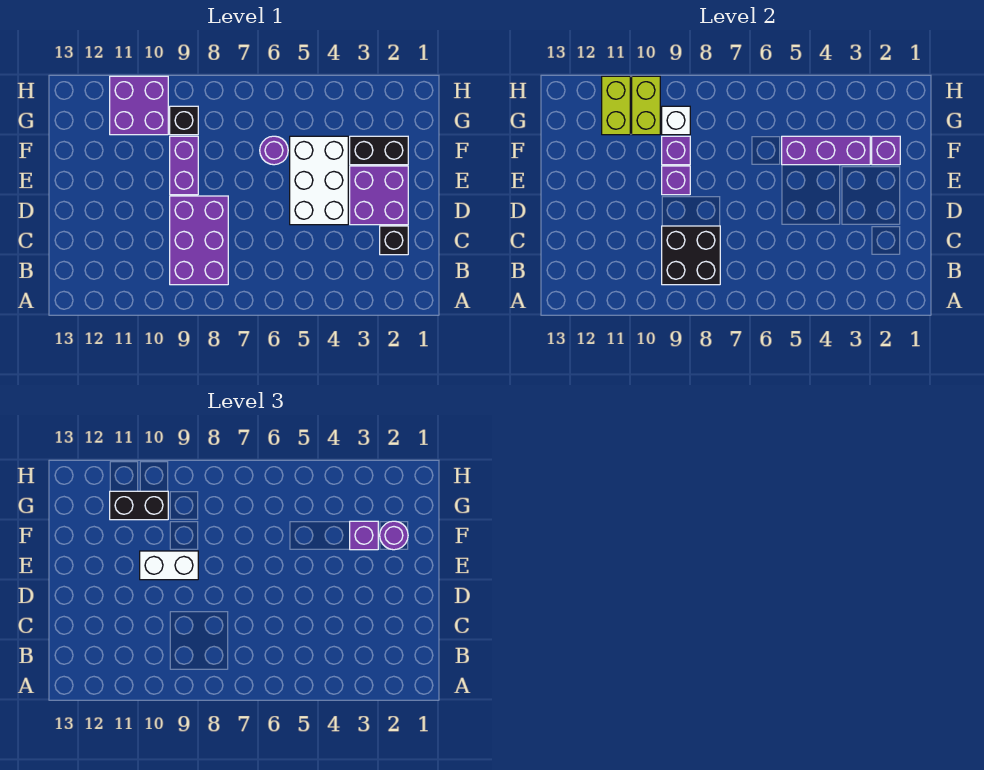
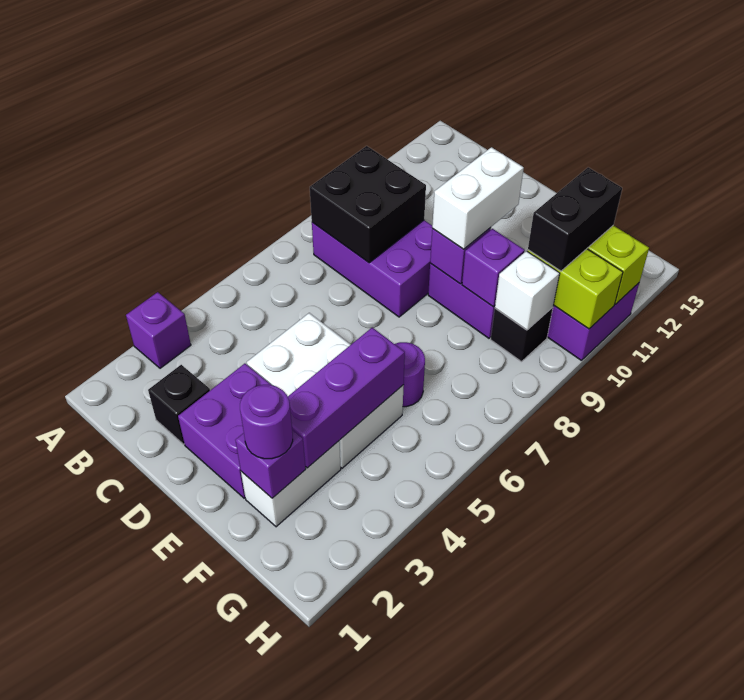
black brick F2:F3 level 1 -> white brick F2:F3 level 1
purple brick F3 level 3 -> purple brick A3 level 1

